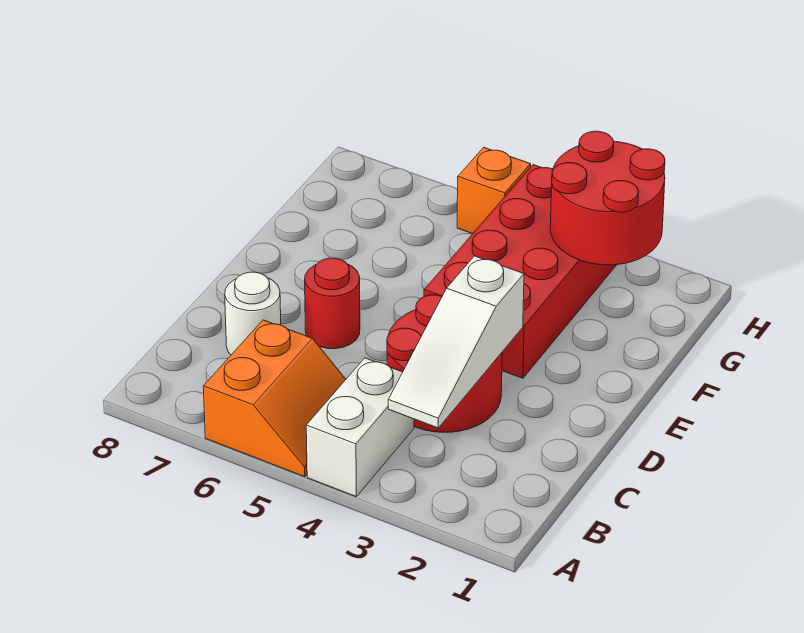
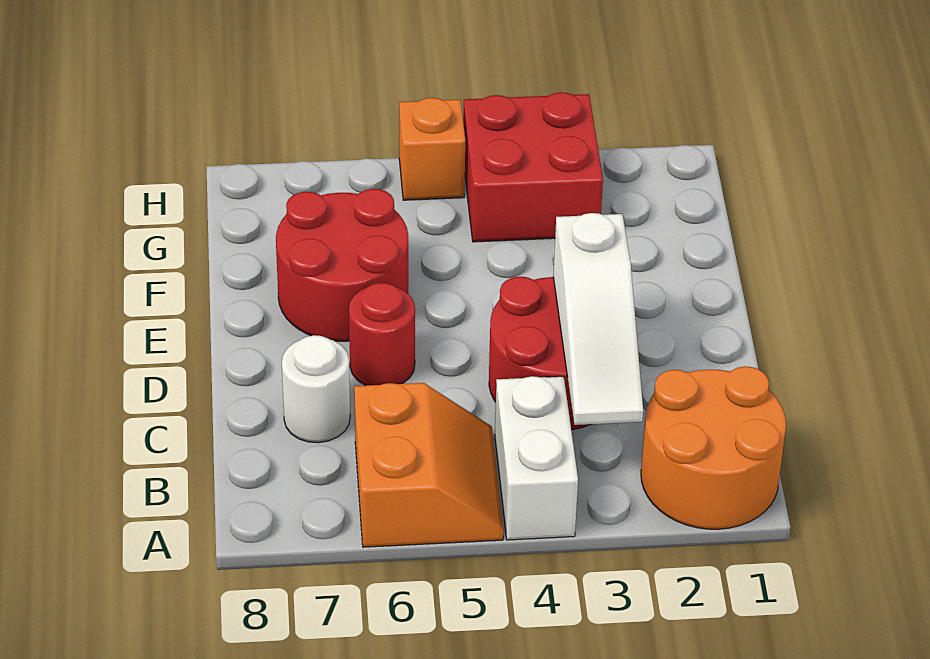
none -> orange round brick A1:B2 level 1
red brick E3:H4 level 1 -> red brick G3:H4 level 1
red round brick G2:H3 level 2 -> red round brick E6:F7 level 1

